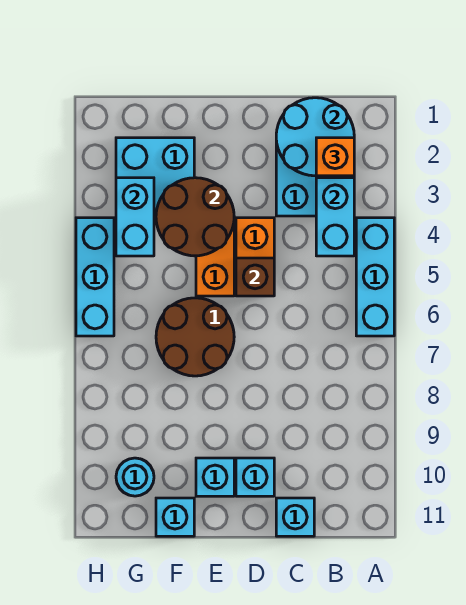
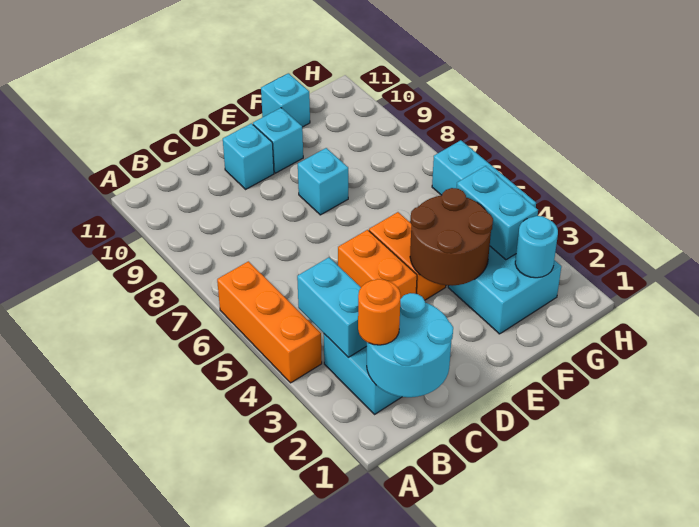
cyan brick A4:A6 level 1 -> orange brick A4:A6 level 1
orange brick B2 level 3 -> orange round brick B2 level 3
cyan brick C11 level 1 -> cyan brick E8 level 1
brown brick D5 level 2 -> none
brown round brick E6:F7 level 1 -> none
cyan round brick G10 level 1 -> cyan round brick G2 level 2

